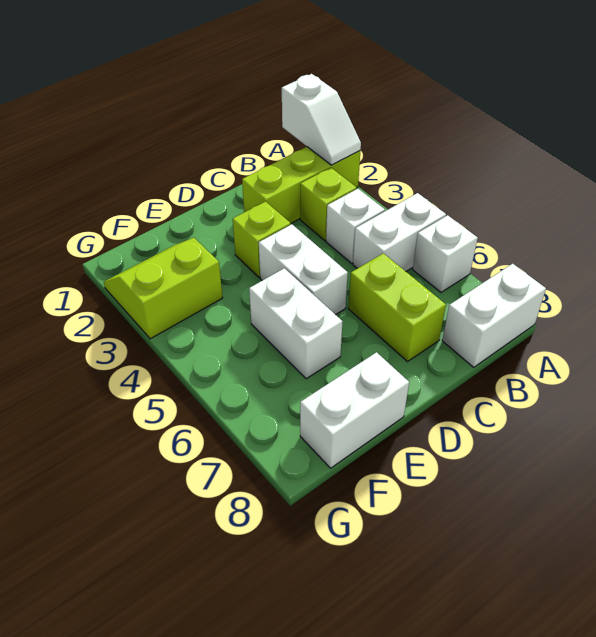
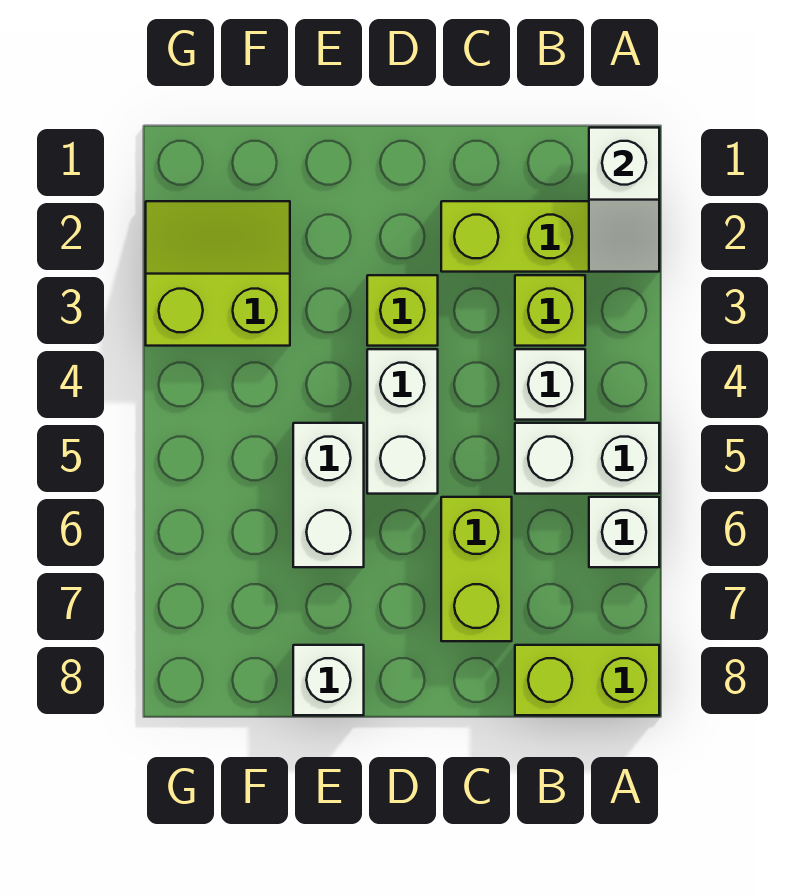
white brick A8:B8 level 1 -> lime brick A8:B8 level 1
white brick E8:F8 level 1 -> white brick E8 level 1

